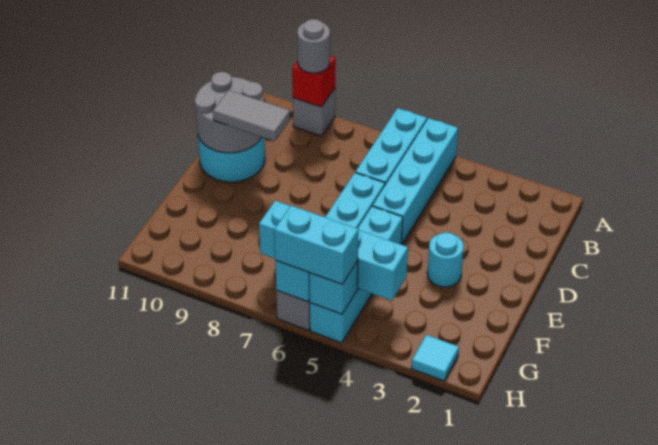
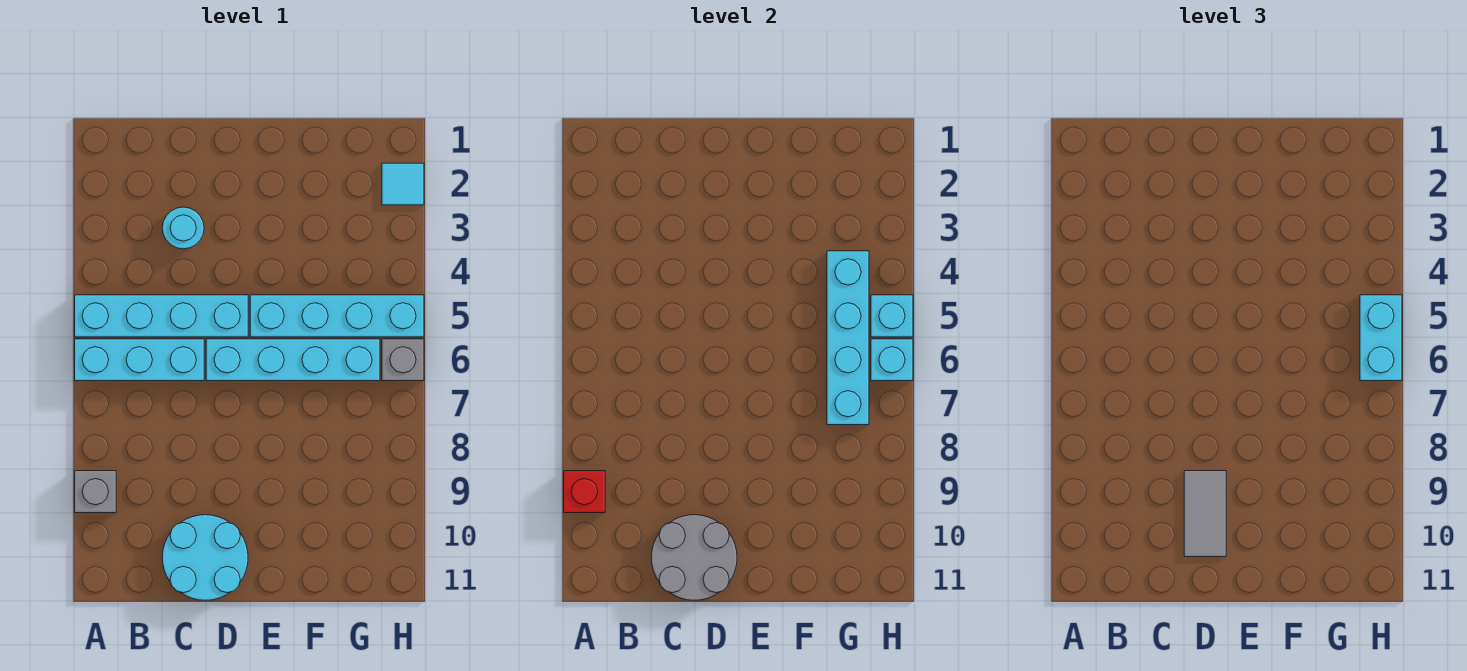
grey round brick A9 level 3 -> none
cyan round brick E3 level 1 -> cyan round brick C3 level 1

